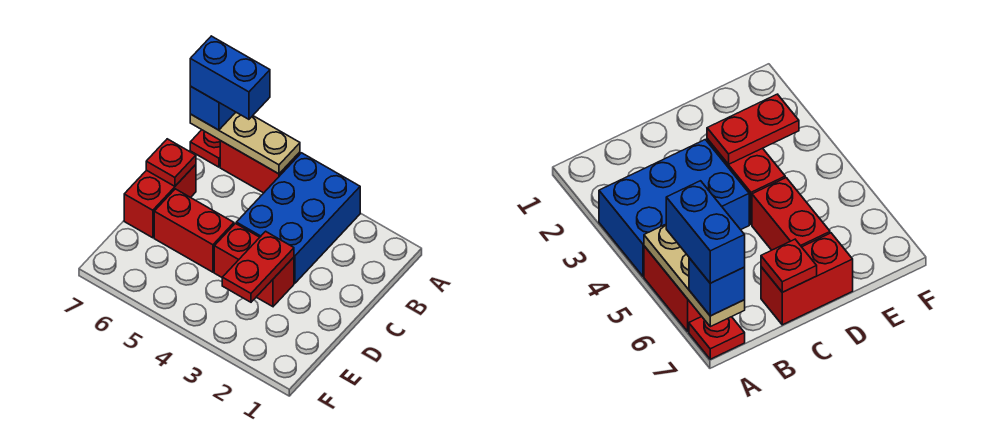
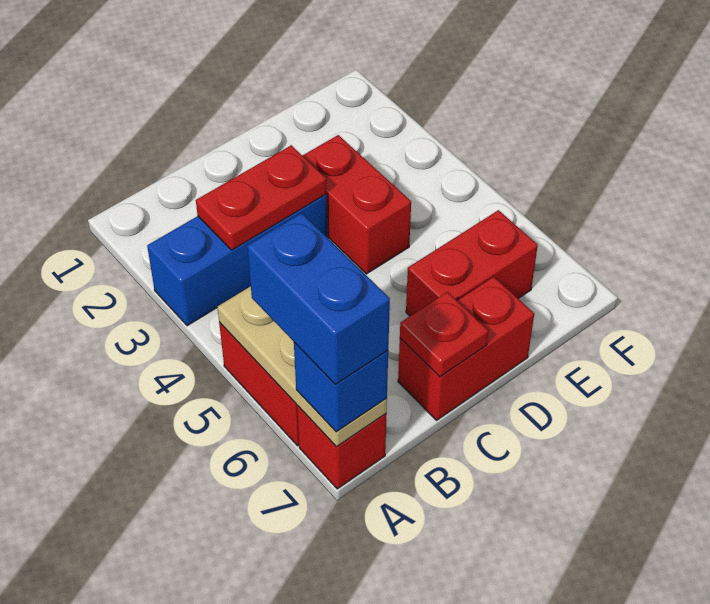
blue brick A3:C4 level 1 -> blue brick A3:C3 level 1
red plate A7 level 1 -> red brick A7 level 1
red plate D3:E3 level 2 -> red plate B3:C3 level 2
red brick D5:D6 level 1 -> red brick D6:E6 level 1

